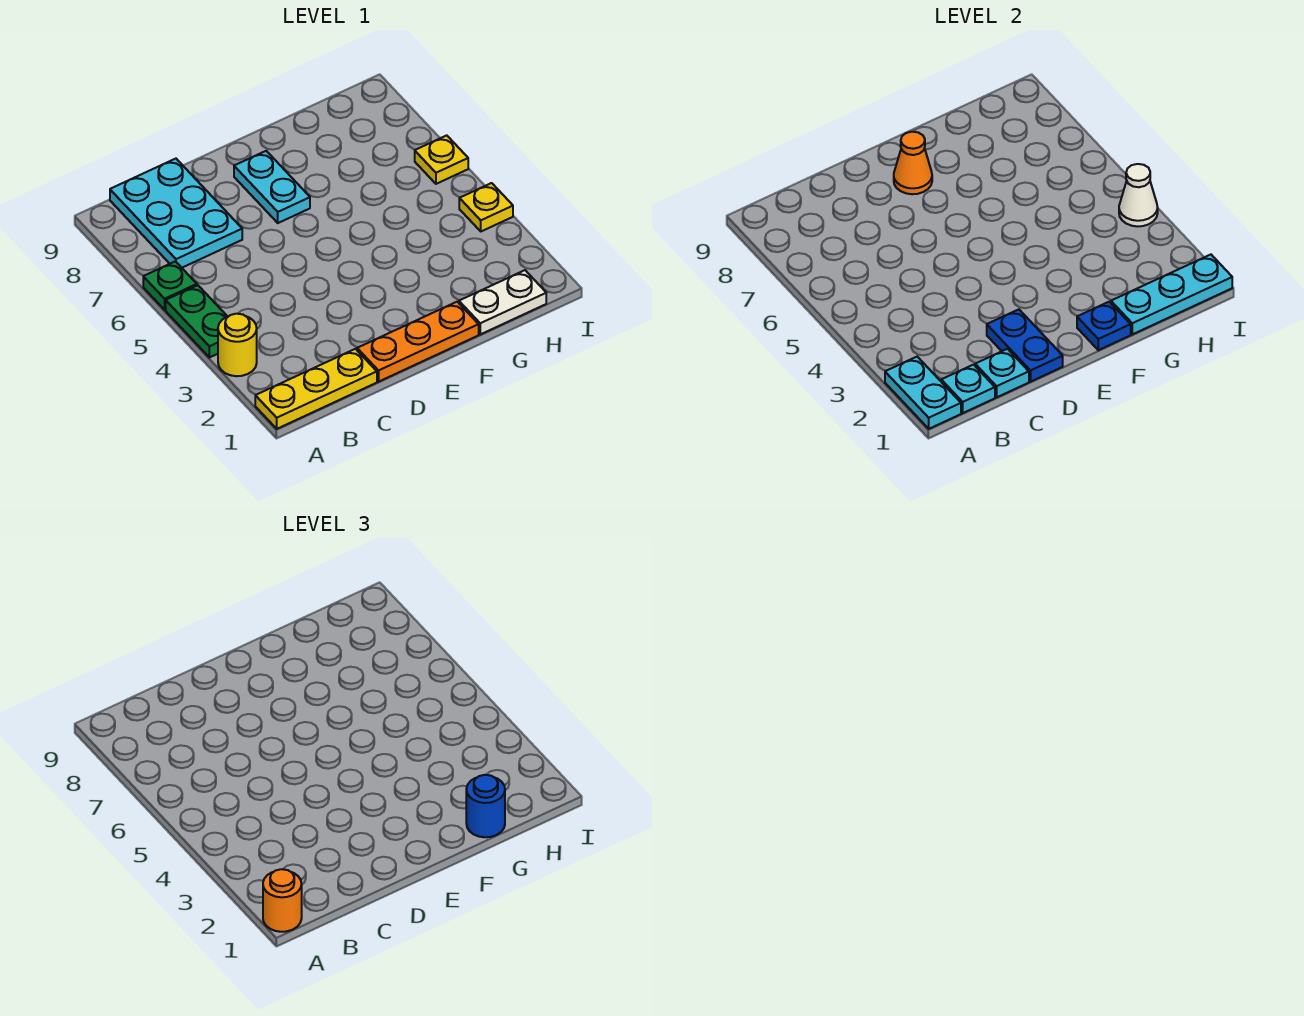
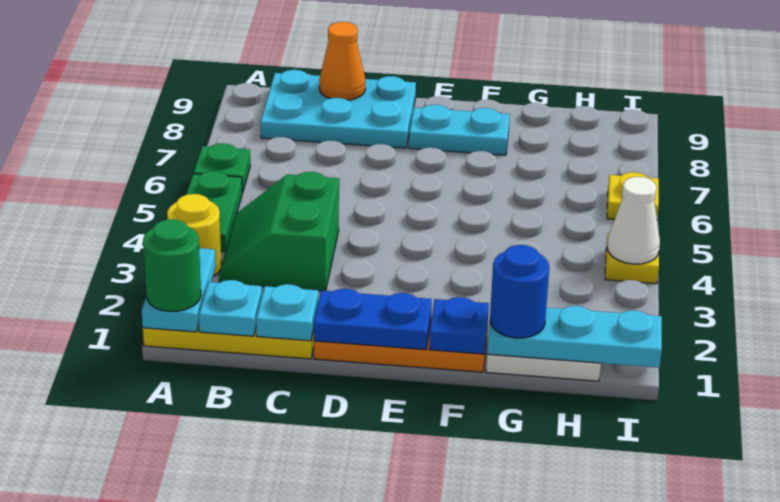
orange round brick A1 level 3 -> green round brick A1 level 3
none -> green slope B3:C4 level 1 top C
cyan plate B7:C9 level 1 -> cyan plate B8:D9 level 1
blue plate D1:D2 level 2 -> blue plate D1:E1 level 2
cyan plate E7:E8 level 1 -> cyan plate E8:F8 level 1
orange cone E8 level 2 -> orange cone C9 level 2

